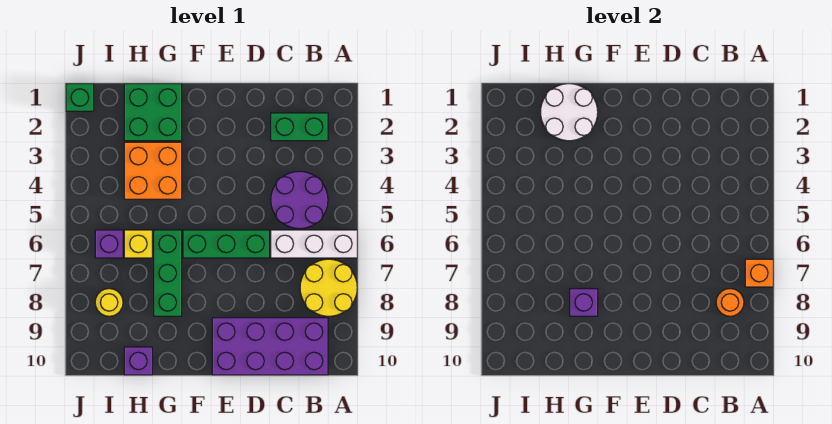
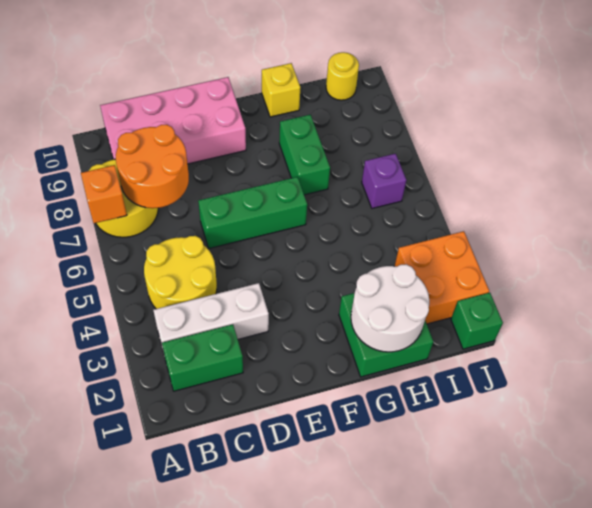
white brick A6:C6 level 1 -> white brick B3:D3 level 1
purple round brick B4:C5 level 1 -> yellow round brick B4:C5 level 1
orange round brick B8 level 2 -> orange round brick B7:C8 level 2
purple brick B9:E10 level 1 -> pink brick B9:E10 level 1
orange brick G3:H4 level 1 -> orange brick I2:J3 level 1
green brick G6:G8 level 1 -> green brick G7:G8 level 1
purple brick G8 level 2 -> none
yellow brick H6 level 1 -> yellow brick G10 level 1
purple brick H10 level 1 -> none
yellow round brick I8 level 1 -> yellow round brick I10 level 1

